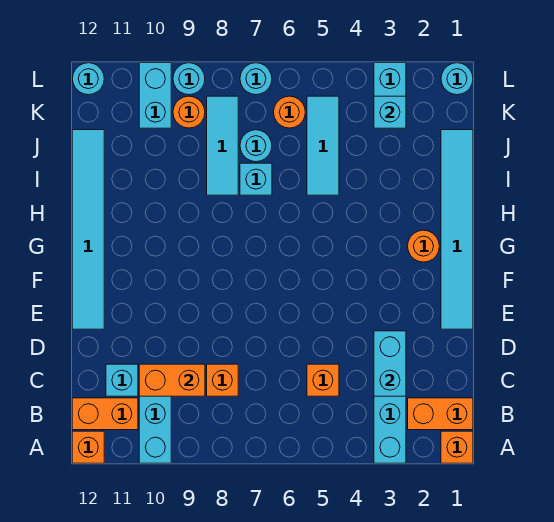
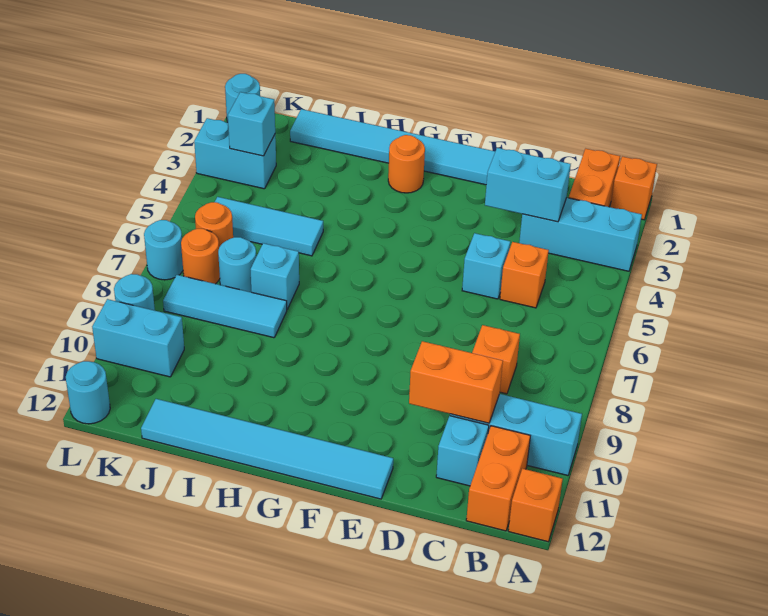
orange brick C9:C10 level 2 -> orange brick C10:D10 level 2
none -> cyan brick D5 level 1
orange round brick K9 level 1 -> orange round brick K7 level 1

